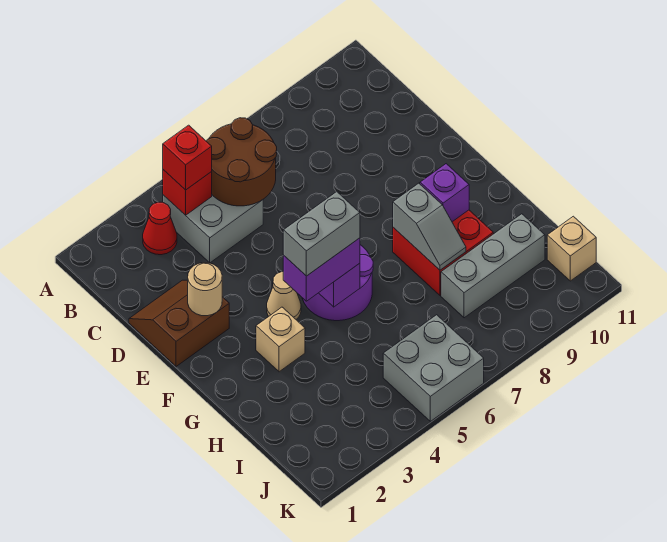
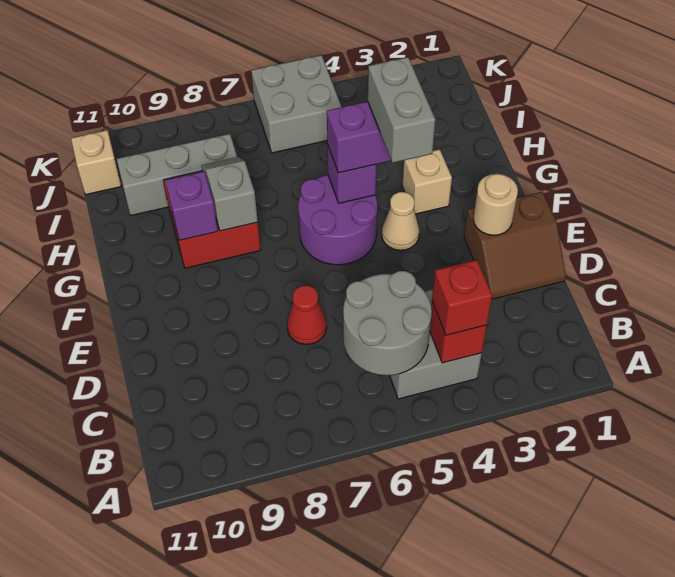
red cone B3 level 1 -> red cone D7 level 1
brown round brick B5:C6 level 2 -> grey round brick B5:C6 level 2
grey brick G4:G5 level 4 -> grey brick F4:G4 level 4

